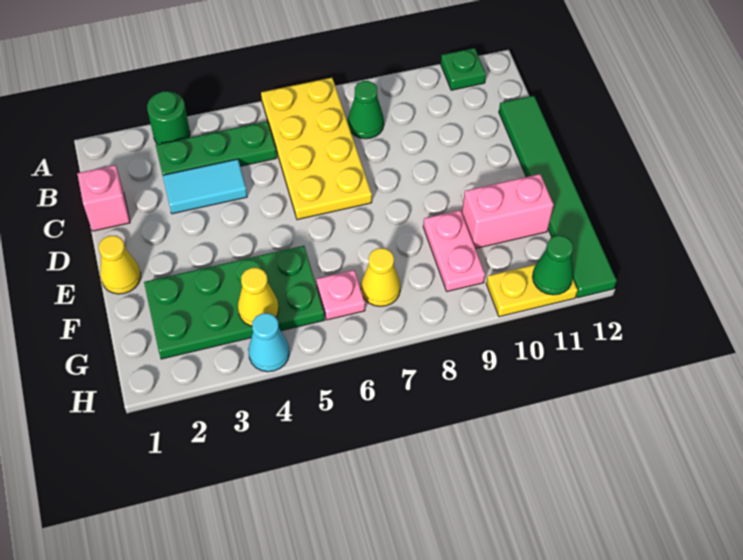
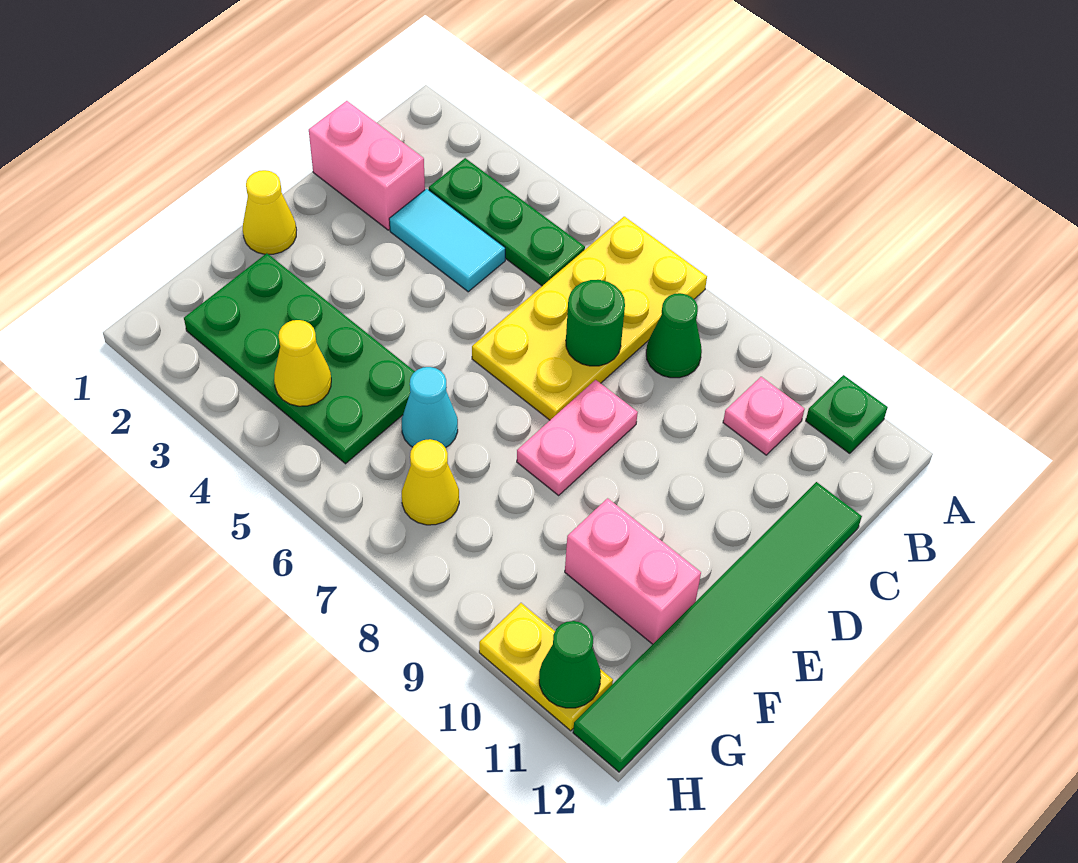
green round brick A3 level 1 -> green round brick C7 level 2
pink brick C1 level 1 -> pink brick C1:C2 level 1
pink plate F9:G9 level 1 -> pink plate D8:E8 level 1
pink plate G6 level 1 -> pink plate B10 level 1
cyan cone H4 level 1 -> cyan cone F6 level 1

